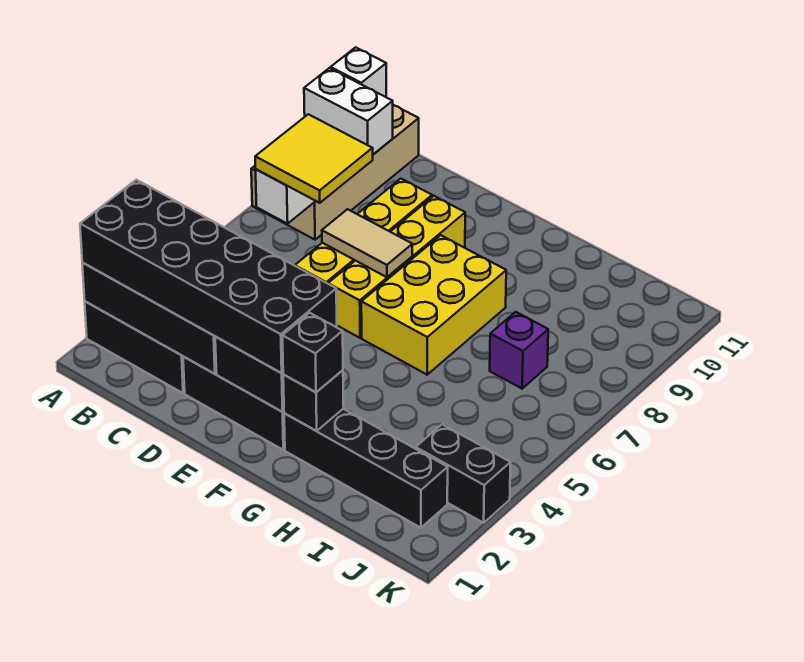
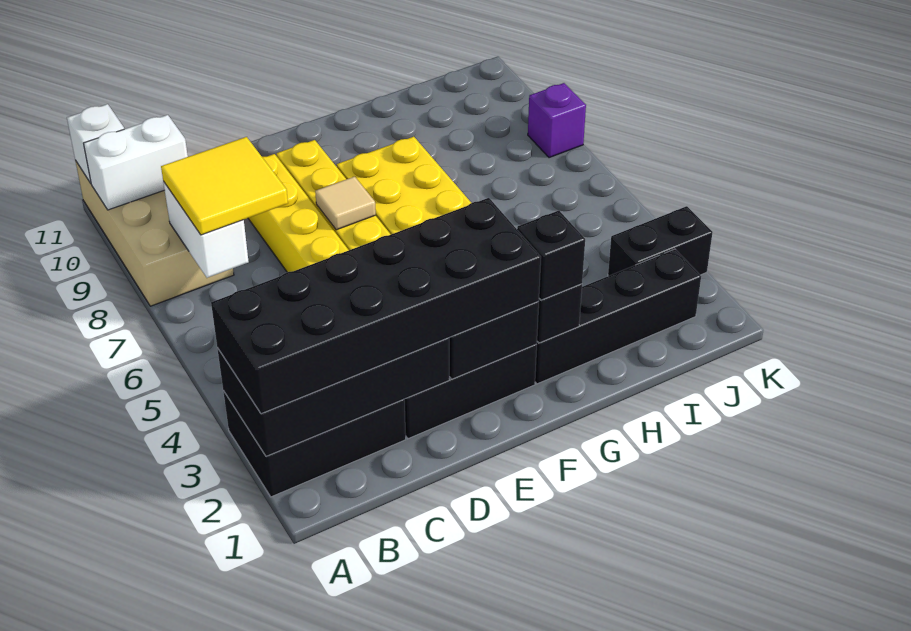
tan tile D7:E7 level 2 -> tan tile E7 level 2
purple brick I7 level 1 -> purple brick K8 level 1

